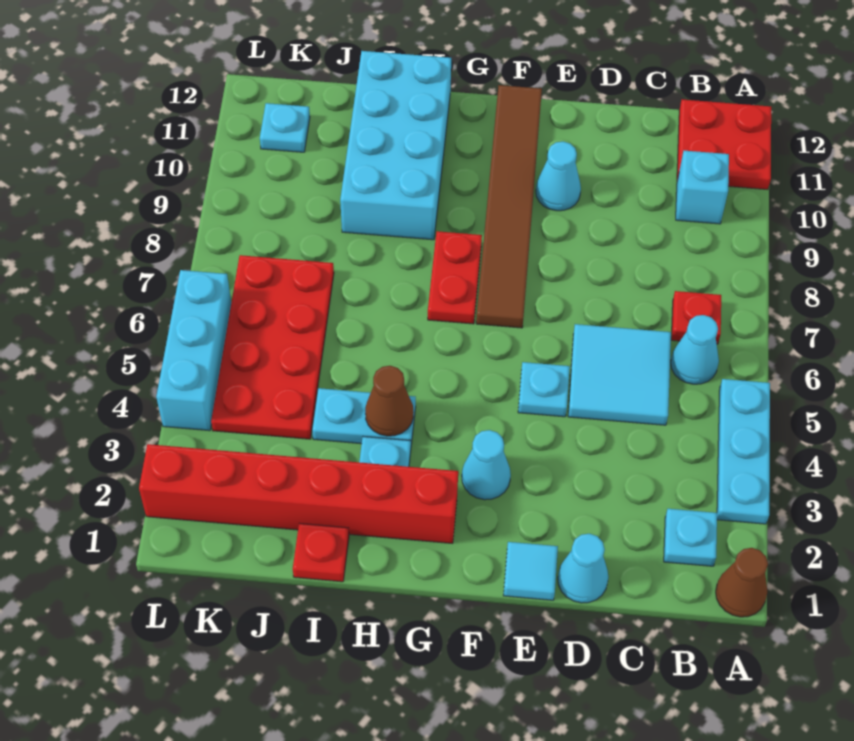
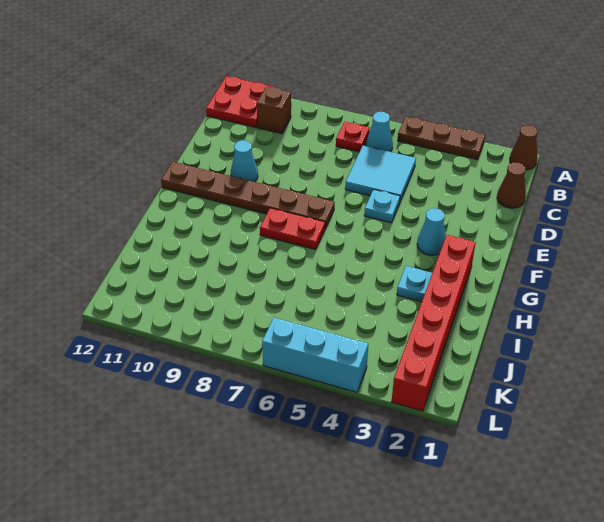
cyan plate A3:A5 level 1 -> brown plate A3:A5 level 1
cyan plate B2 level 1 -> none
cyan brick B10 level 1 -> brown brick B10 level 1
cyan cone D1 level 1 -> none
cyan tile E1 level 1 -> none
brown tile F7:F12 level 1 -> brown plate F7:F12 level 1
cyan plate H4:I4 level 1 -> none
brown cone H4 level 2 -> brown cone C1 level 1
cyan brick H9:I12 level 1 -> none
red plate I1 level 1 -> none
red plate J4:K7 level 1 -> none
cyan plate K11 level 1 -> none

